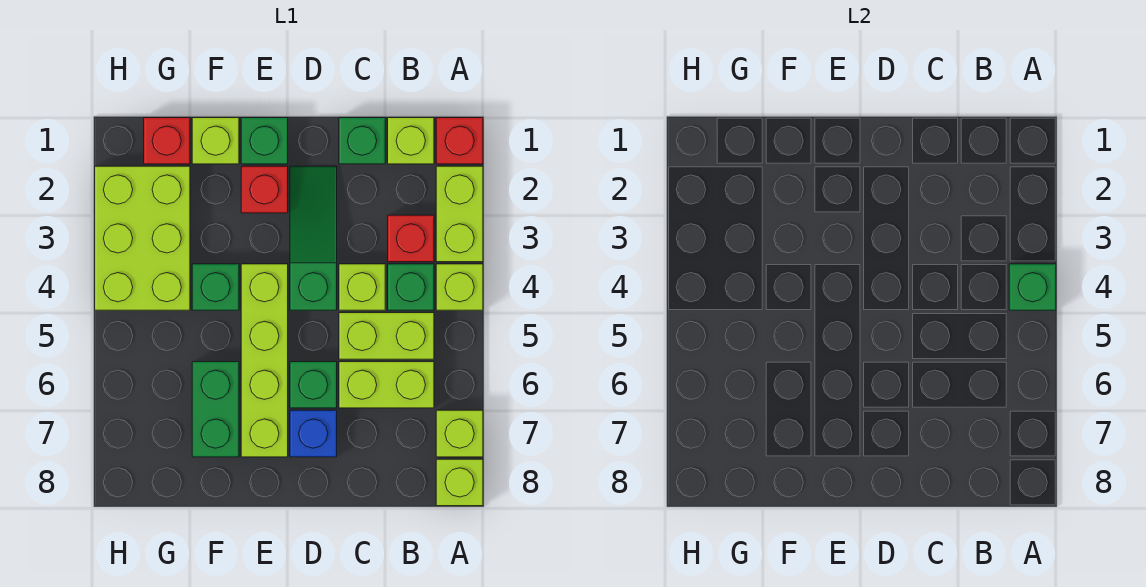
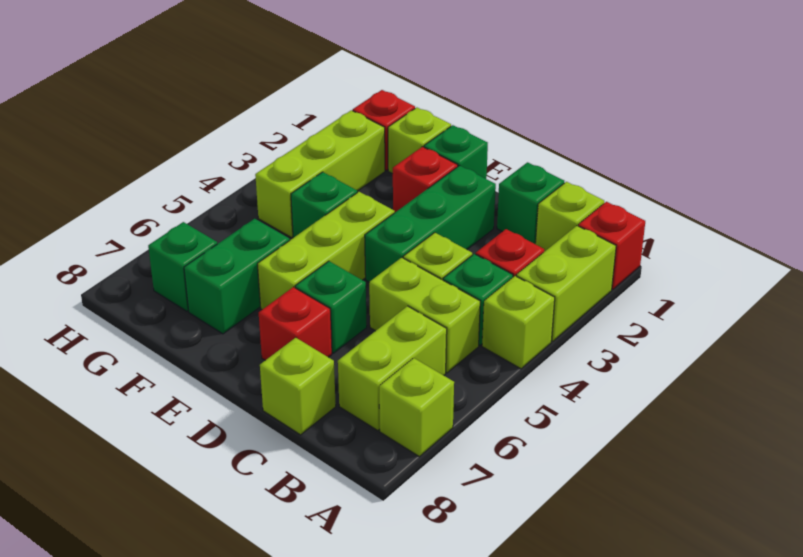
green brick A4 level 2 -> green brick G7 level 1
lime brick A8 level 1 -> lime brick C8 level 1
lime brick B6:C6 level 1 -> lime brick B6:B7 level 1
green slope D2:D4 level 1 top 4 -> green brick D2:D4 level 1
blue brick D7 level 1 -> red brick D7 level 1
lime brick E4:E7 level 1 -> lime brick E4:E6 level 1
lime brick G2:H4 level 1 -> lime brick G2:G4 level 1

